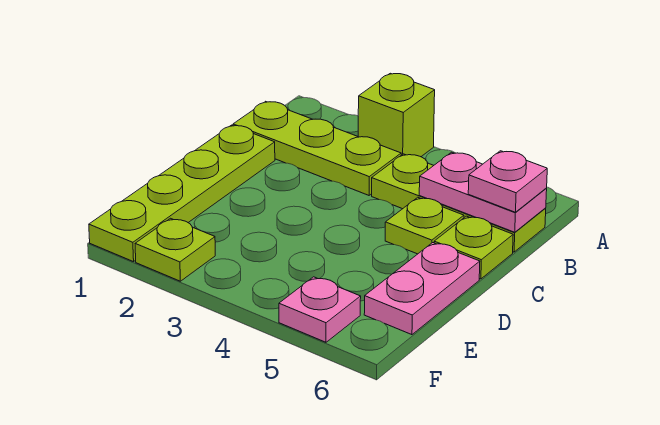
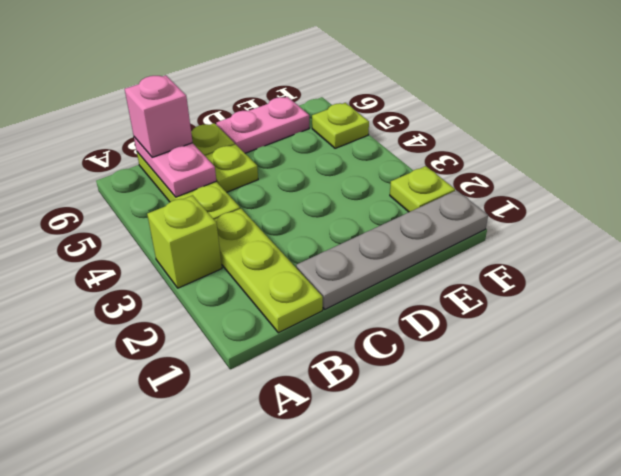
pink plate B6 level 3 -> pink brick B6 level 3
lime plate C1:F1 level 1 -> grey plate C1:F1 level 1
pink plate F5 level 1 -> lime plate F5 level 1

